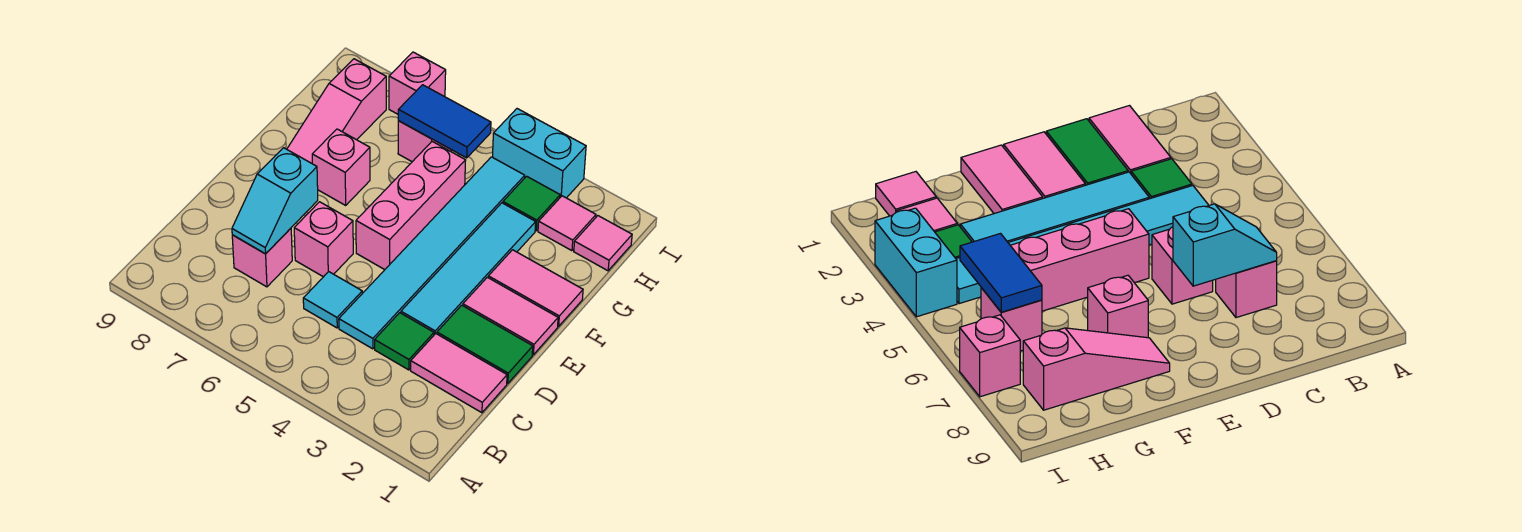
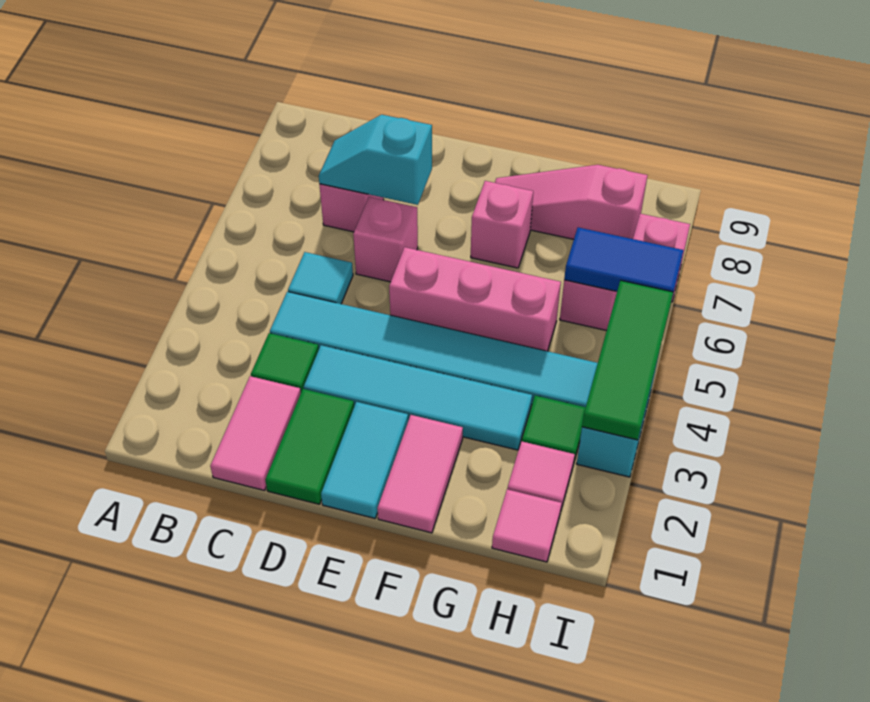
pink tile E1:E2 level 1 -> cyan tile E1:E2 level 1
blue tile H5:H6 level 2 -> blue tile H6:I6 level 2
none -> green tile I3:I5 level 2

